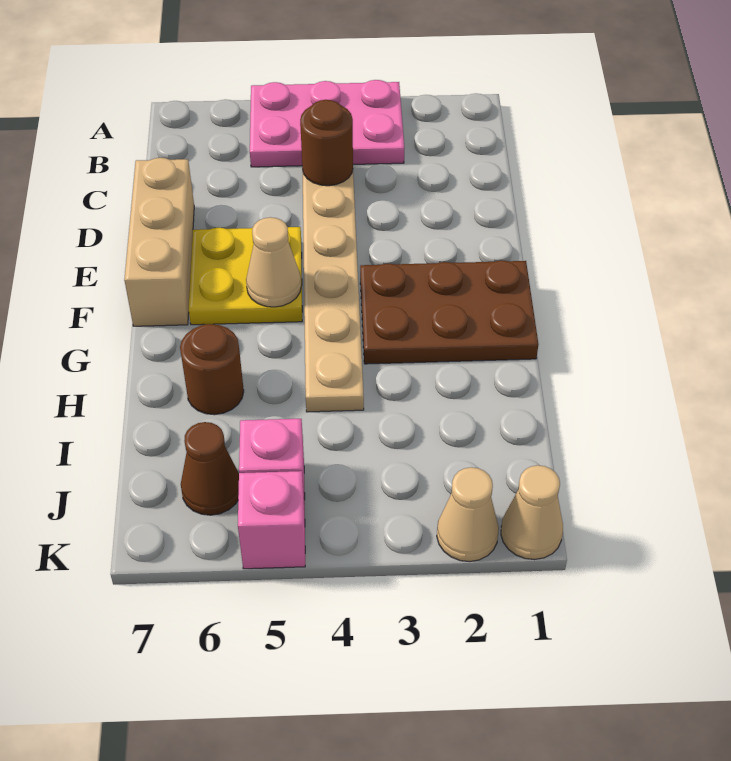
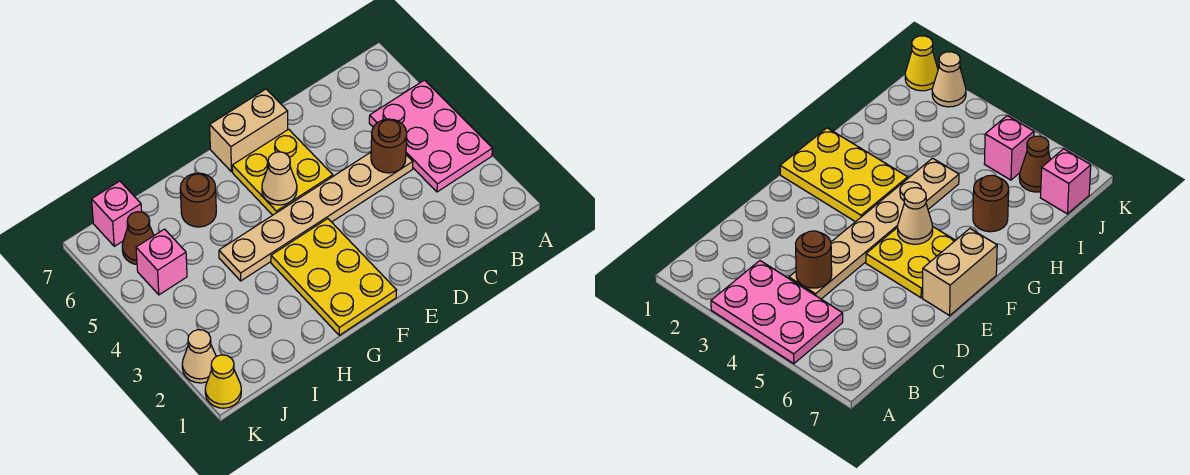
tan brick D7:F7 level 1 -> tan brick E7:F7 level 1
brown plate F1:G3 level 1 -> yellow plate F1:G3 level 1
tan cone K1 level 1 -> yellow cone K1 level 1
pink brick K5 level 1 -> pink brick J7 level 1

